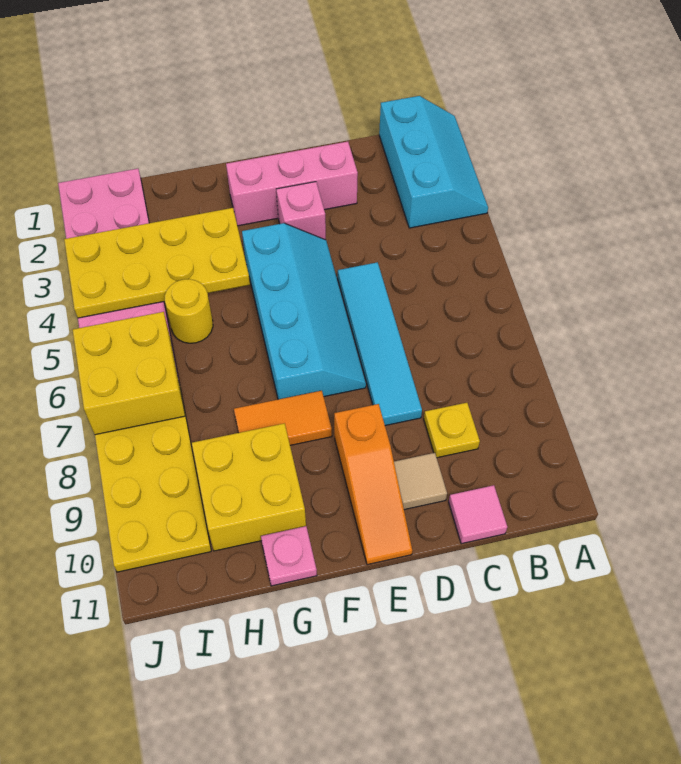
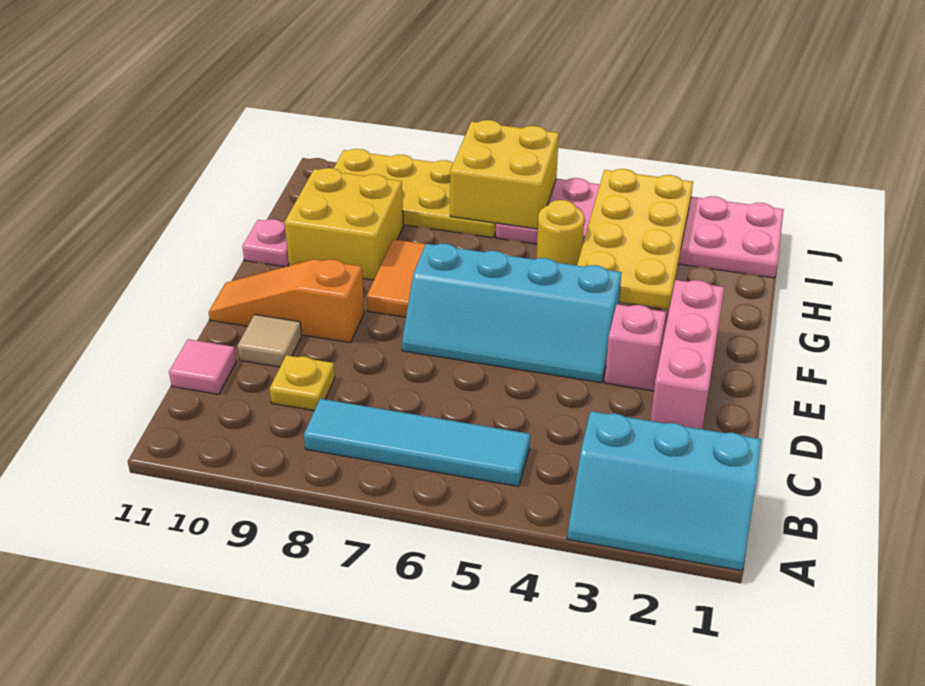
cyan tile D5:D8 level 1 -> cyan tile B5:B8 level 1

